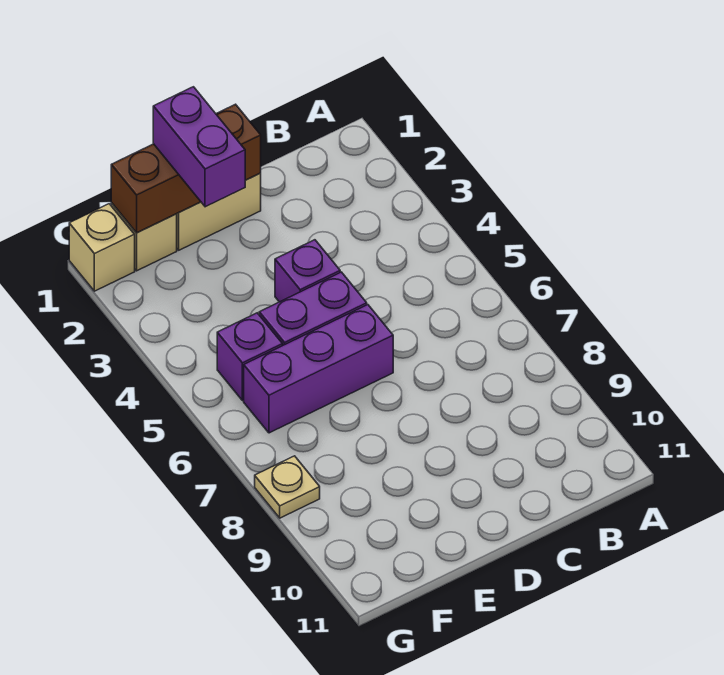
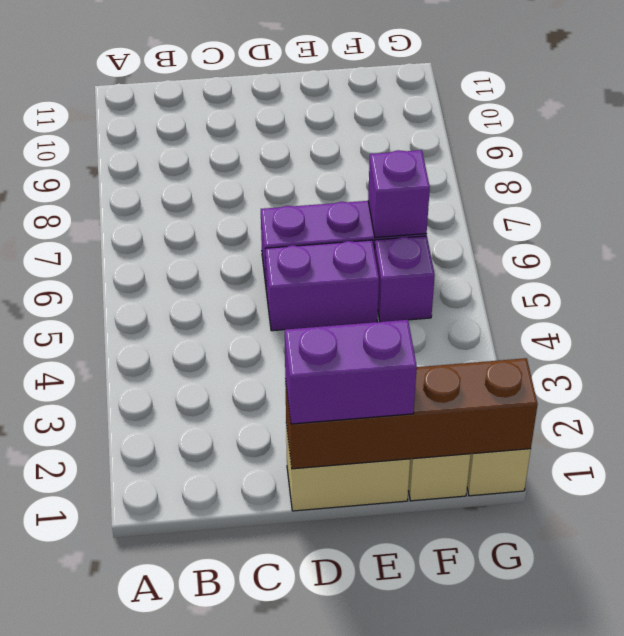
brown brick D1:F1 level 2 -> brown brick D1:G1 level 2
purple brick D4 level 1 -> purple brick F6 level 2
purple brick E1:E2 level 3 -> purple brick D1:E1 level 3
tan plate G8 level 1 -> none

